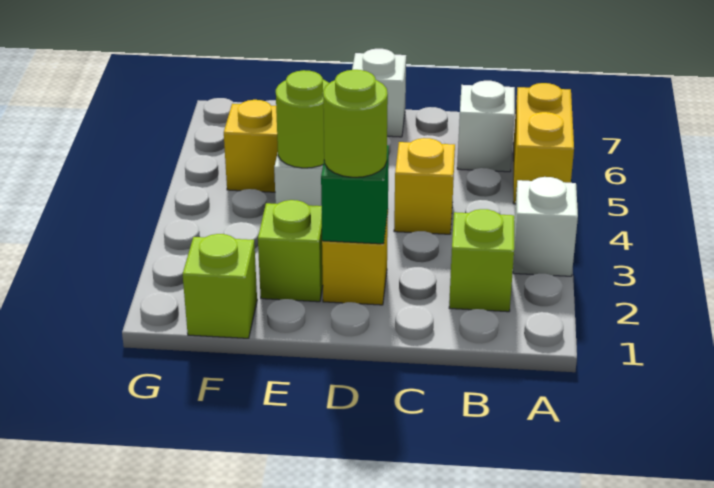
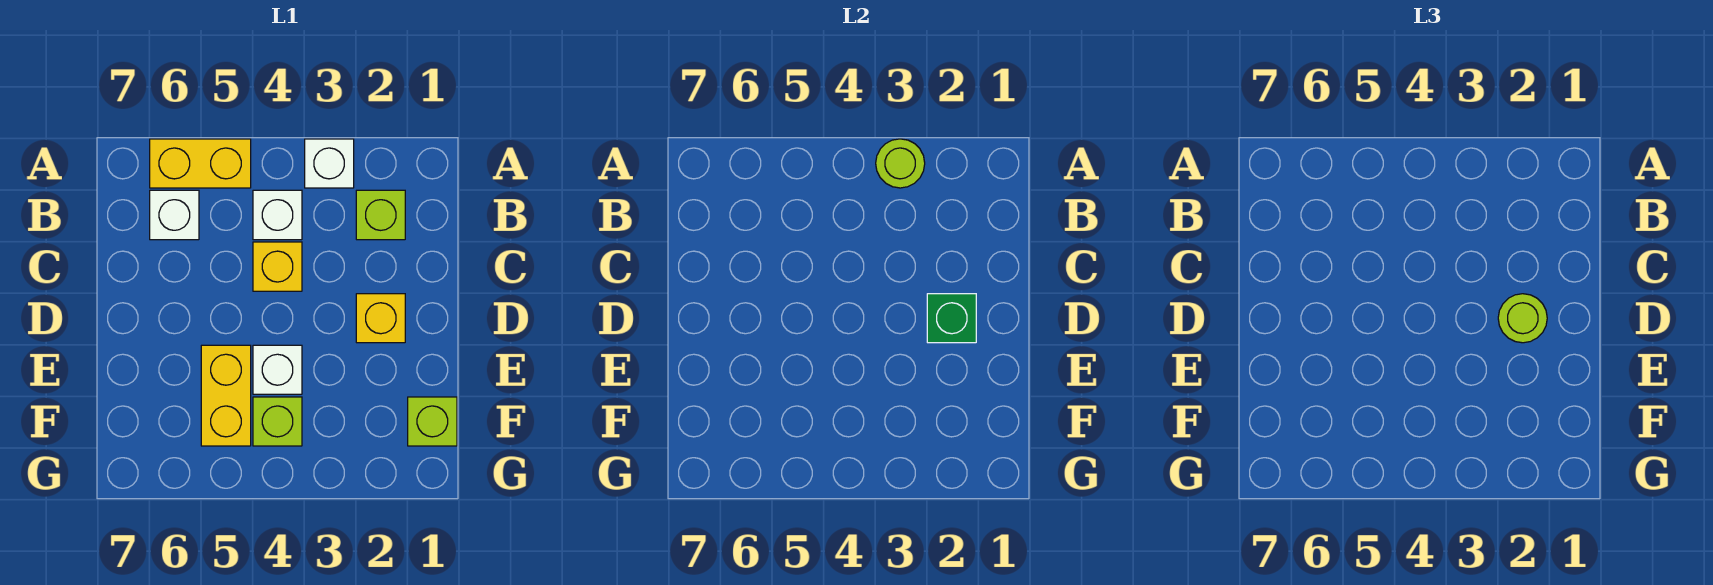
white brick D7 level 1 -> white brick B4 level 1
lime brick E2 level 1 -> lime brick F4 level 1
lime round brick E4 level 2 -> lime round brick A3 level 2

